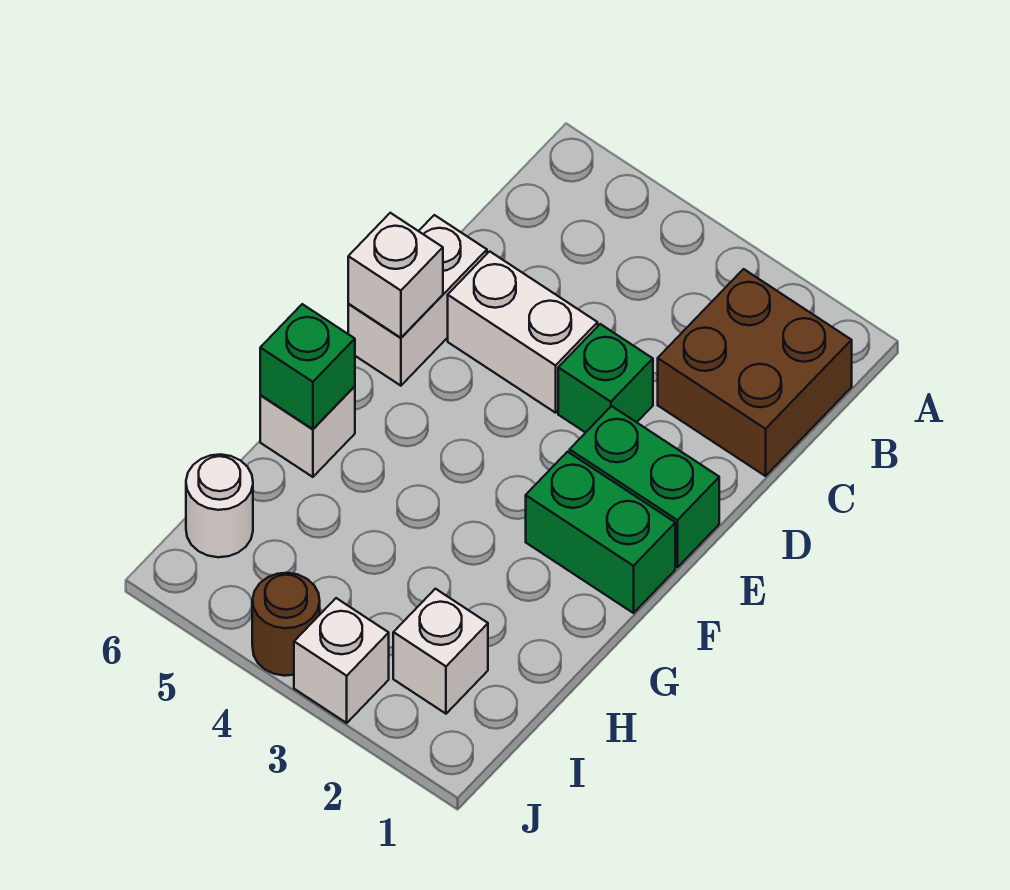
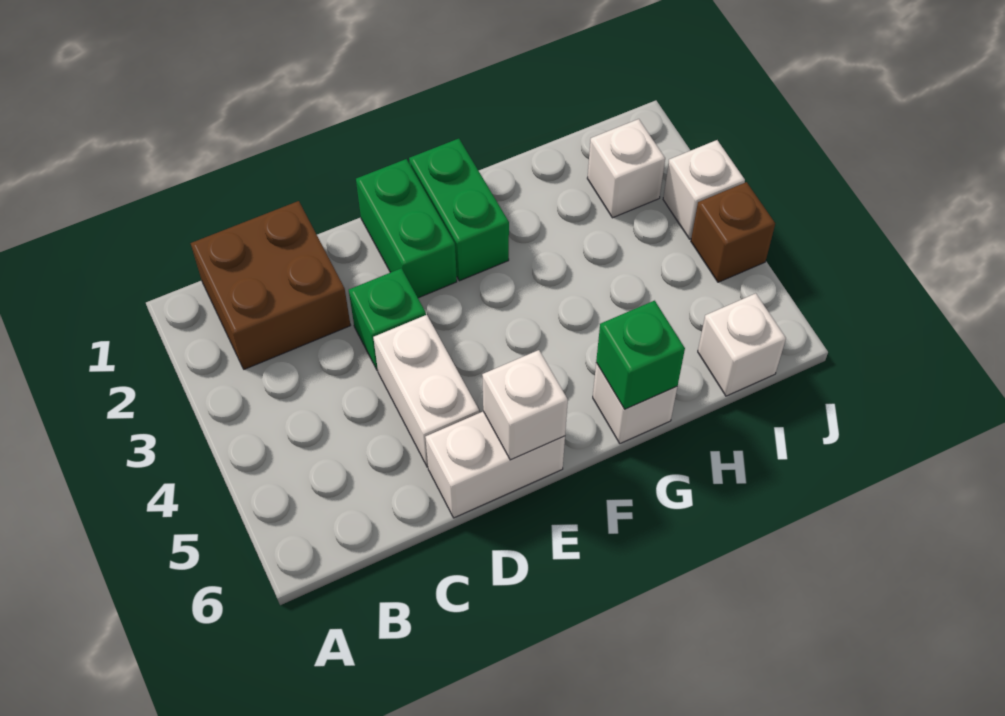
white round brick I6 level 1 -> white brick I6 level 1
brown round brick J4 level 1 -> brown brick J4 level 1

